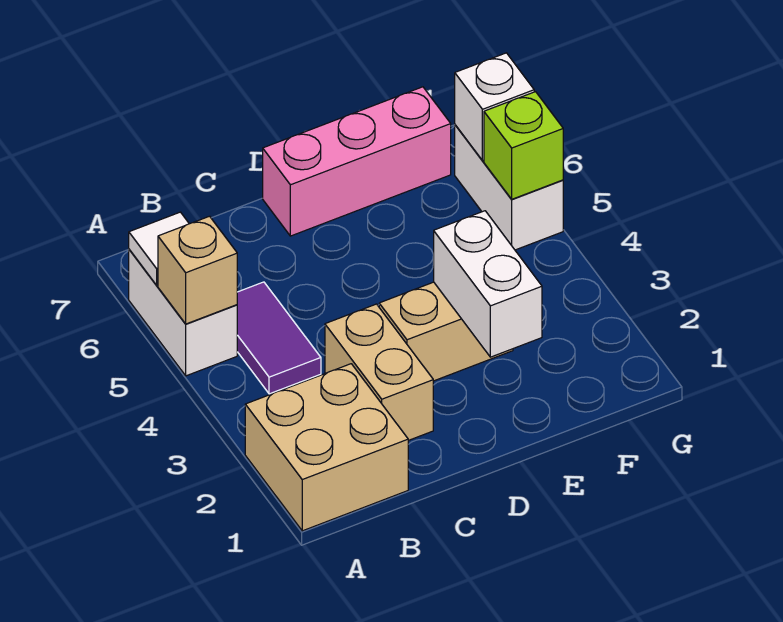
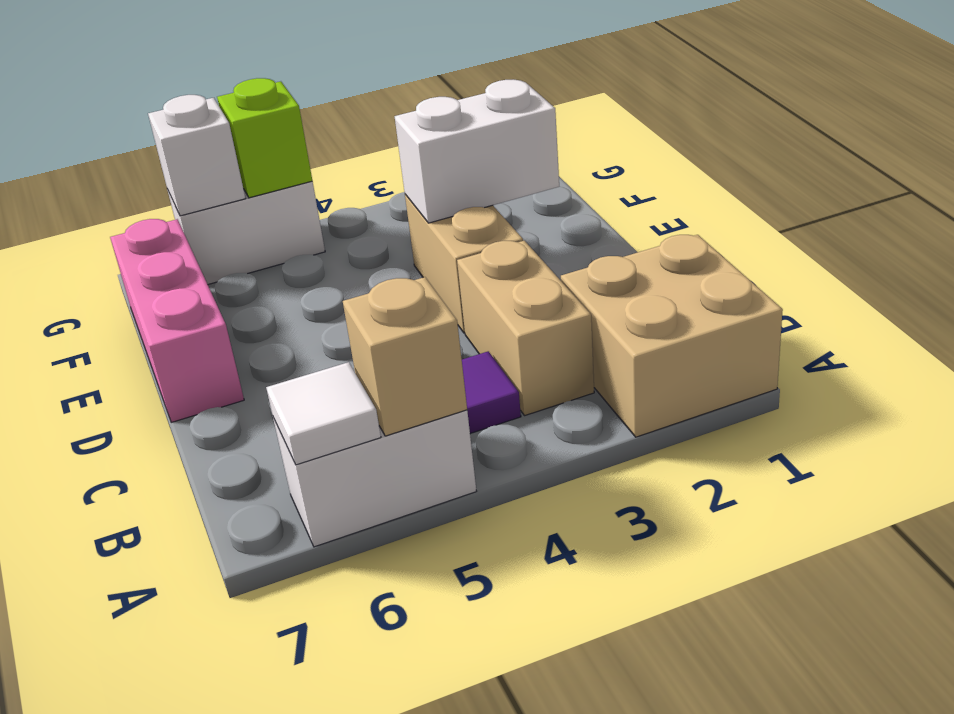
tan brick C2:C3 level 1 -> tan brick B3:C3 level 1

